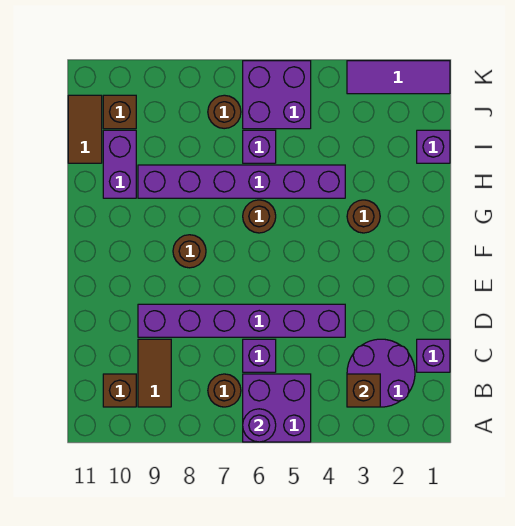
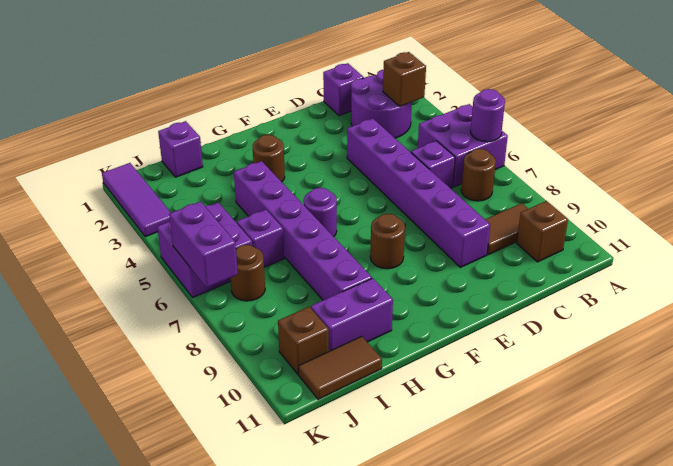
brown round brick G6 level 1 -> purple round brick G6 level 1
none -> purple brick K6:K7 level 2

